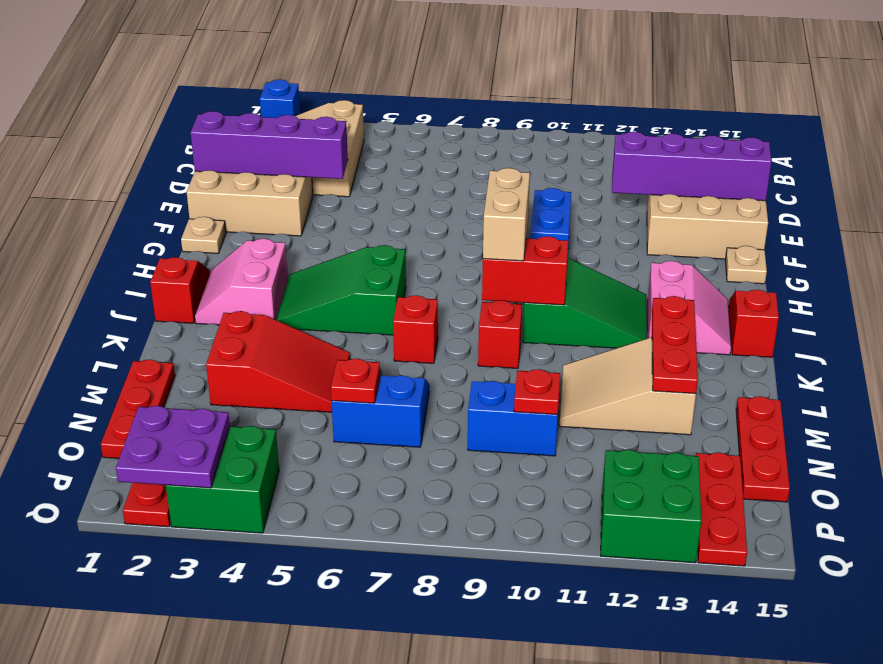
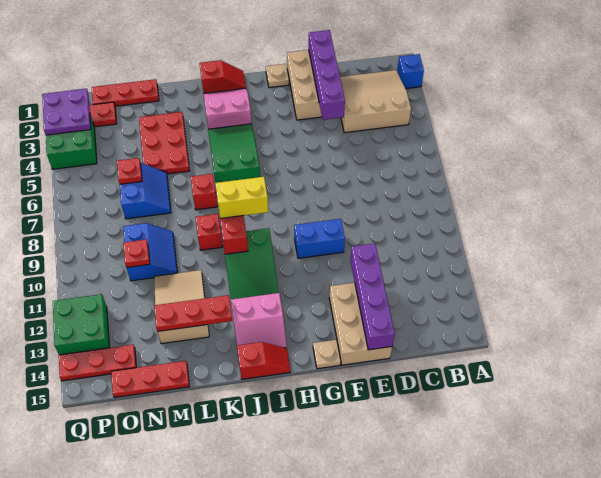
tan brick I9:J9 level 3 -> yellow brick I9:J9 level 3
red slope L3:M5 level 1 top 3 -> red plate L3:M5 level 1

